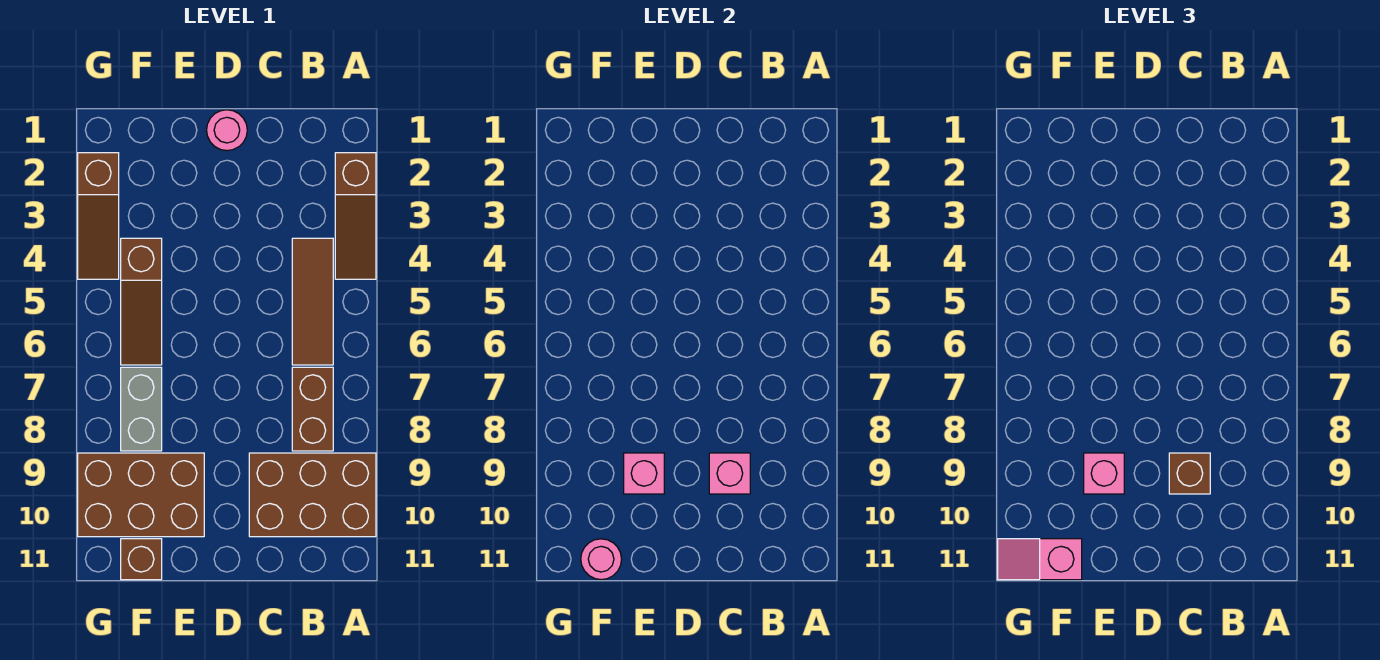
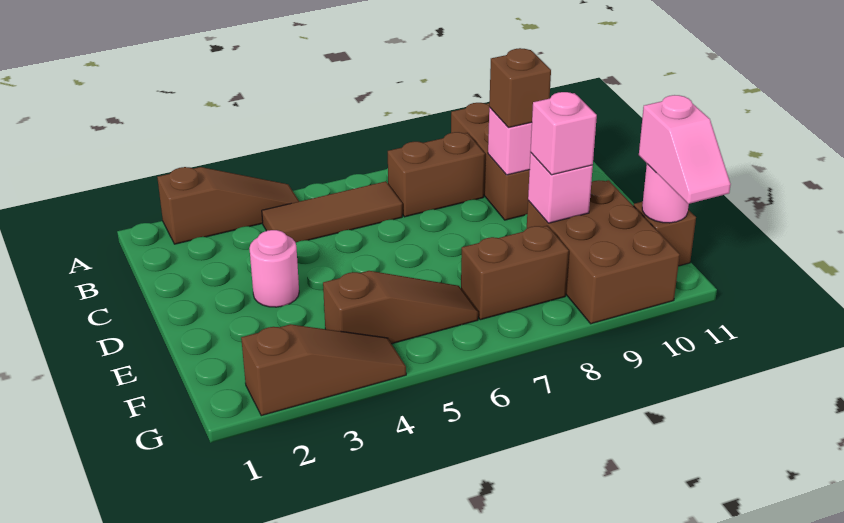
pink round brick D1 level 1 -> pink round brick D3 level 1
grey brick F7:F8 level 1 -> brown brick F7:F8 level 1

